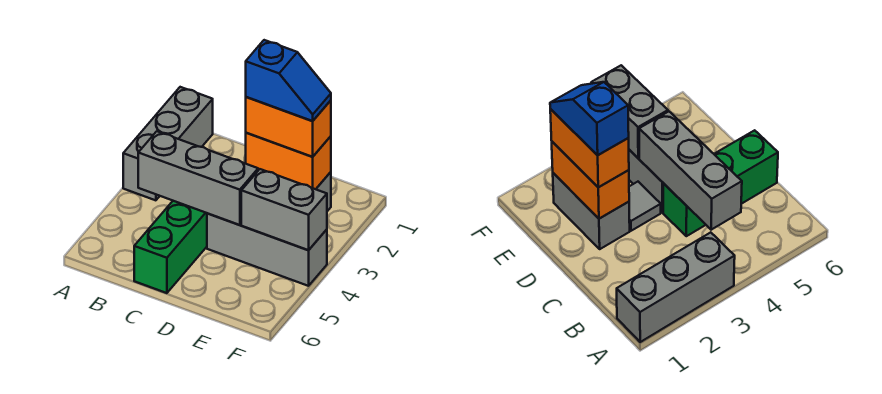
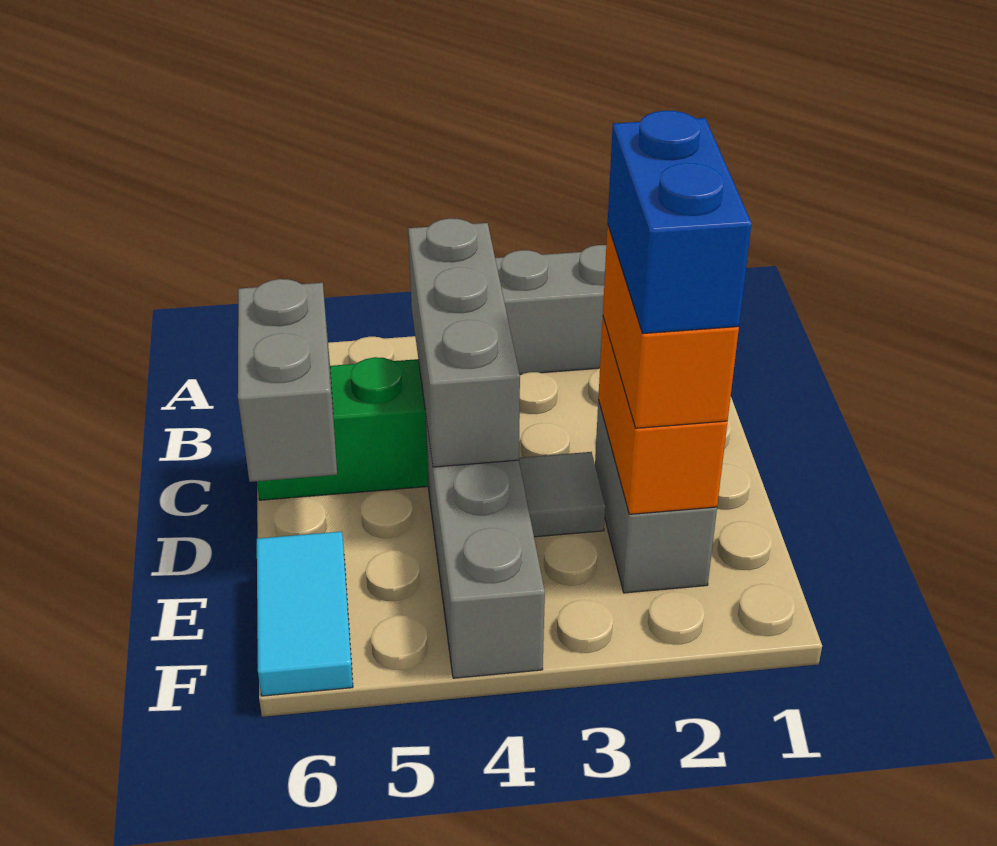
blue slope D2:E2 level 4 top D -> blue brick D2:E2 level 4
grey brick E4:F4 level 2 -> grey brick C6:D6 level 2
none -> cyan tile E6:F6 level 1

